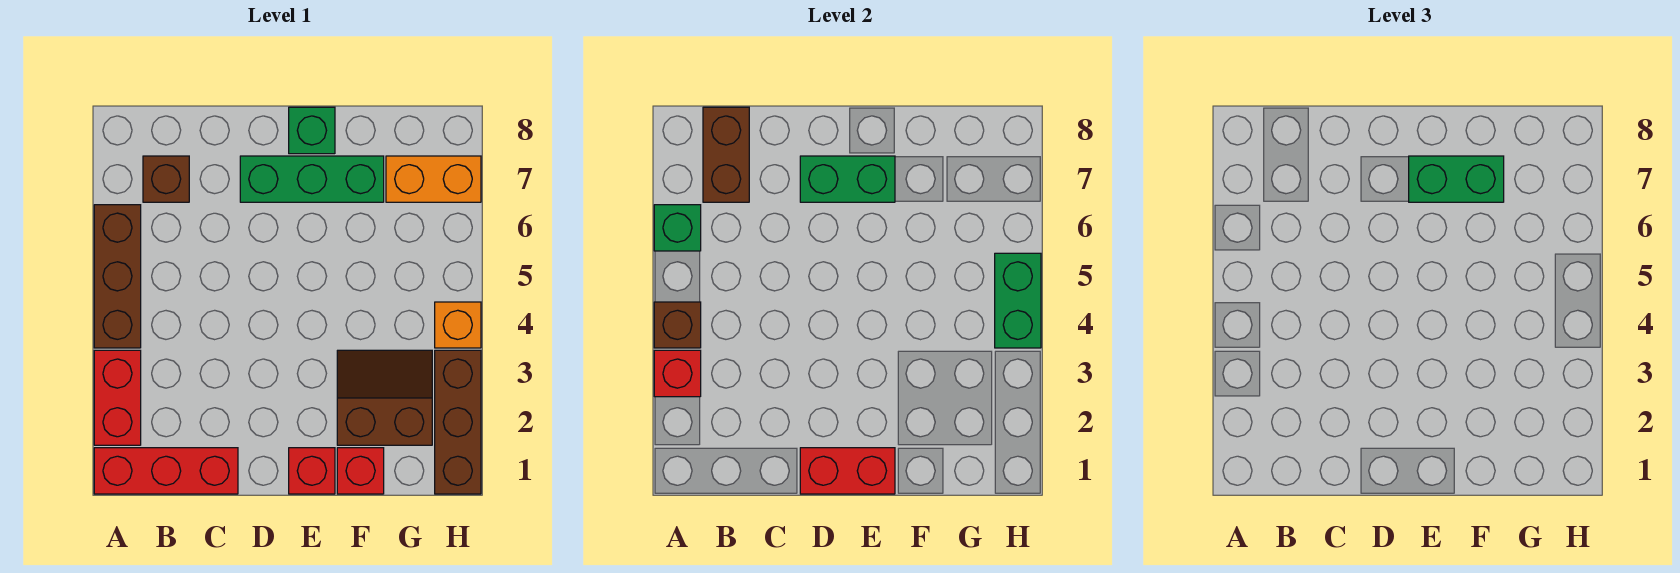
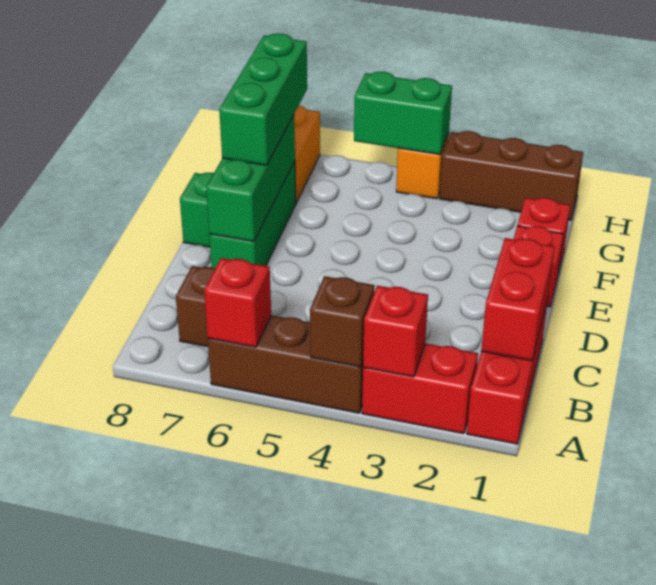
green brick A6 level 2 -> red brick A6 level 2
brown brick B7:B8 level 2 -> none
red brick D1:E1 level 2 -> red brick B1:C1 level 2
green brick D7:E7 level 2 -> green brick D7:F7 level 2
green brick E7:F7 level 3 -> green brick E7:G7 level 3
brown slope F2:G3 level 1 top 2 -> none

